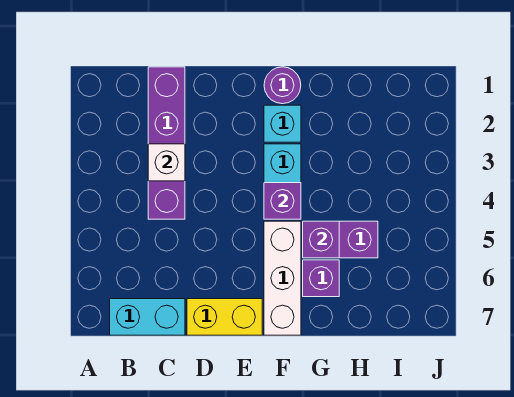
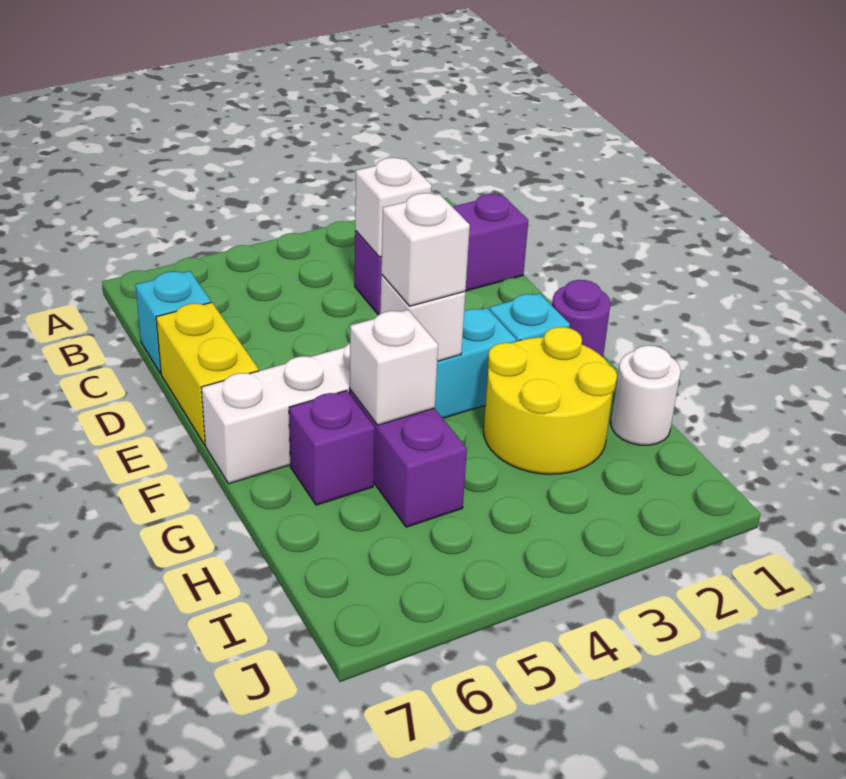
cyan brick B7:C7 level 1 -> cyan brick C7 level 1
purple brick C1:C4 level 1 -> purple brick C1:C3 level 1
purple brick F4 level 2 -> white brick F4 level 2
none -> white brick F4 level 3
none -> yellow round brick G2:H3 level 1
purple brick G5 level 2 -> white brick G5 level 2
none -> white round brick H1 level 1

